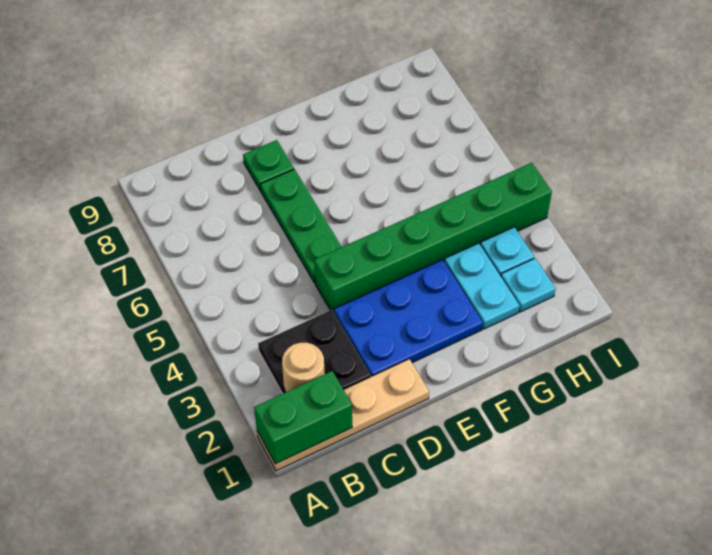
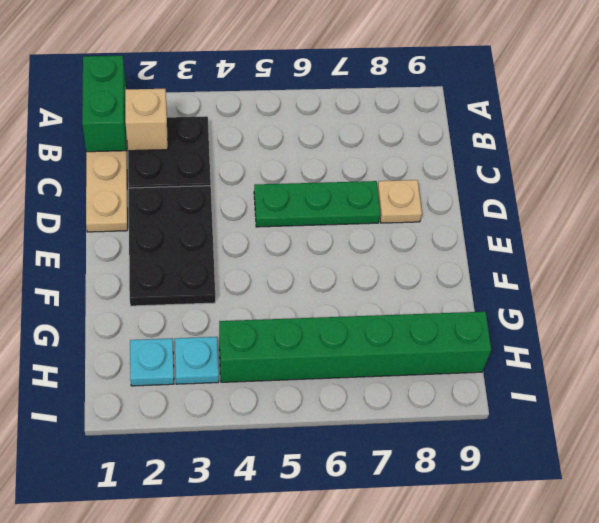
tan round brick B2 level 2 -> tan brick B2 level 2
blue plate D2:F3 level 1 -> black plate D2:F3 level 1
green brick D4:I4 level 1 -> green brick H4:H9 level 1
green plate D8 level 1 -> tan plate D8 level 1
cyan plate G2:G3 level 1 -> none

